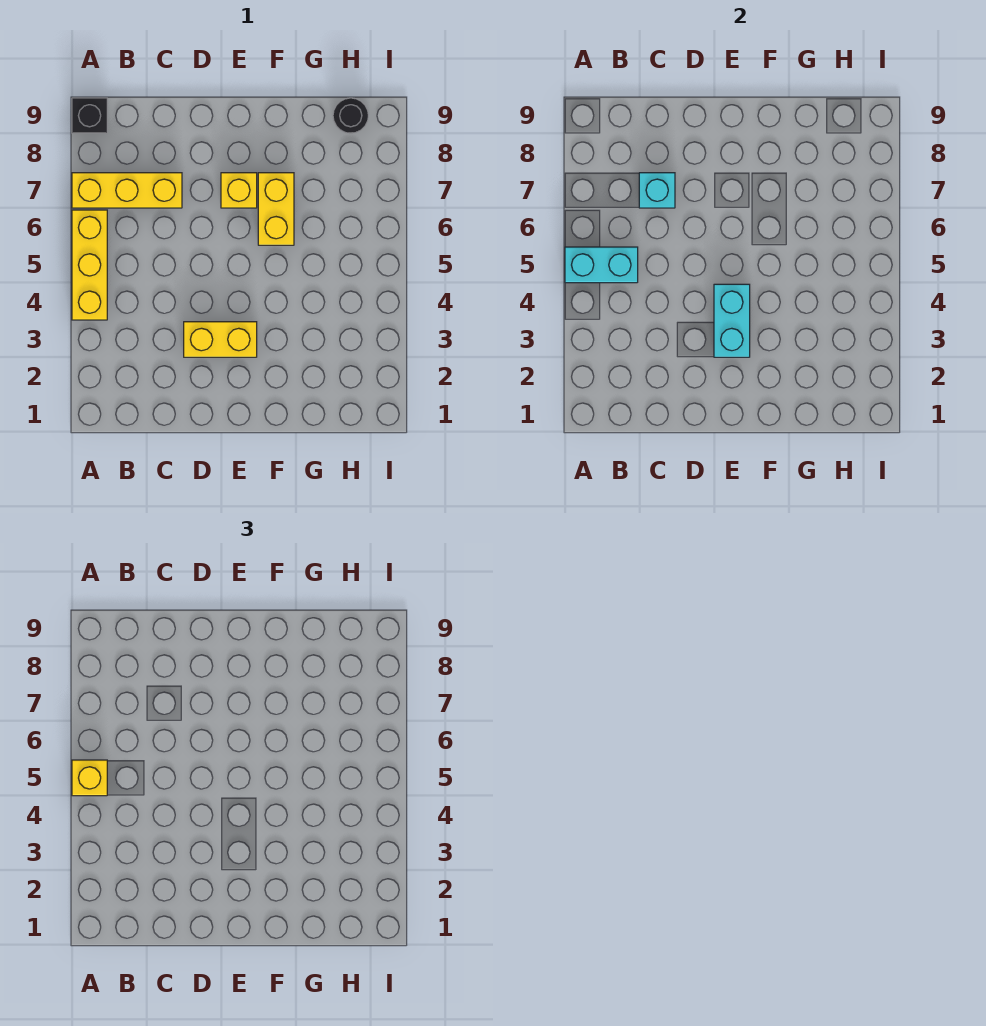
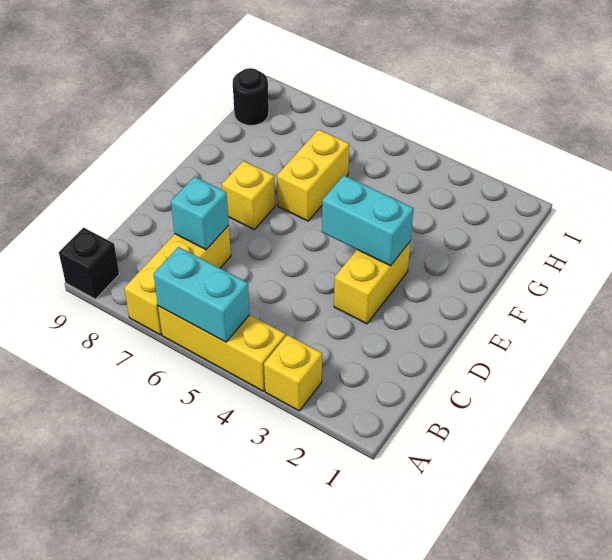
cyan brick A5:B5 level 2 -> cyan brick A5:A6 level 2
yellow brick A5 level 3 -> yellow brick A3 level 1
yellow brick F6:F7 level 1 -> yellow brick F6:G6 level 1

